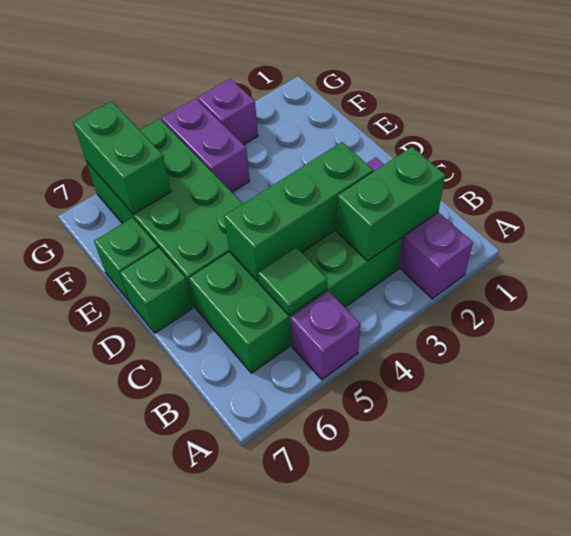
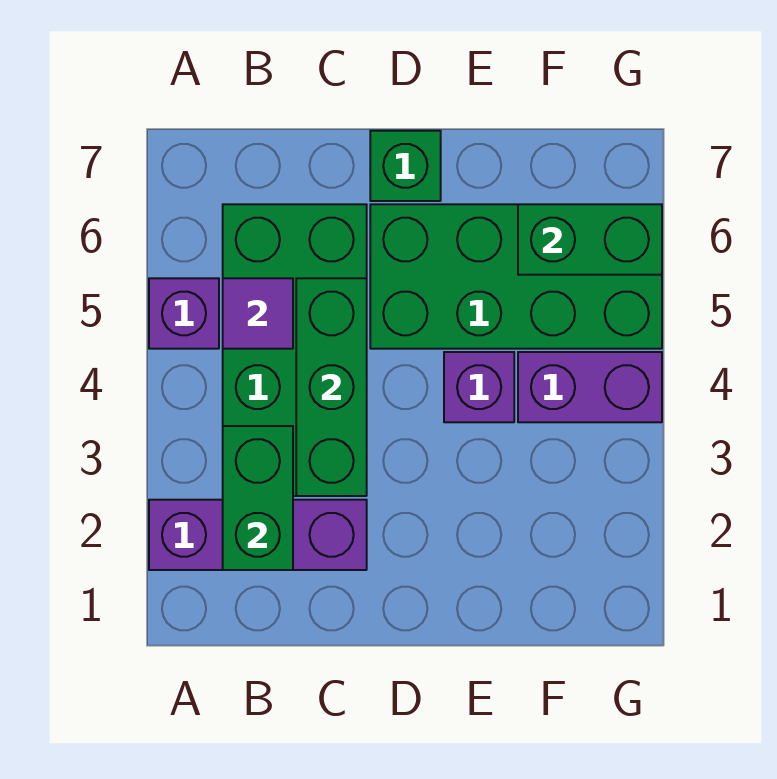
green tile B5 level 2 -> purple tile B5 level 2
green brick E7 level 1 -> none
purple brick G3 level 1 -> purple brick E4 level 1

